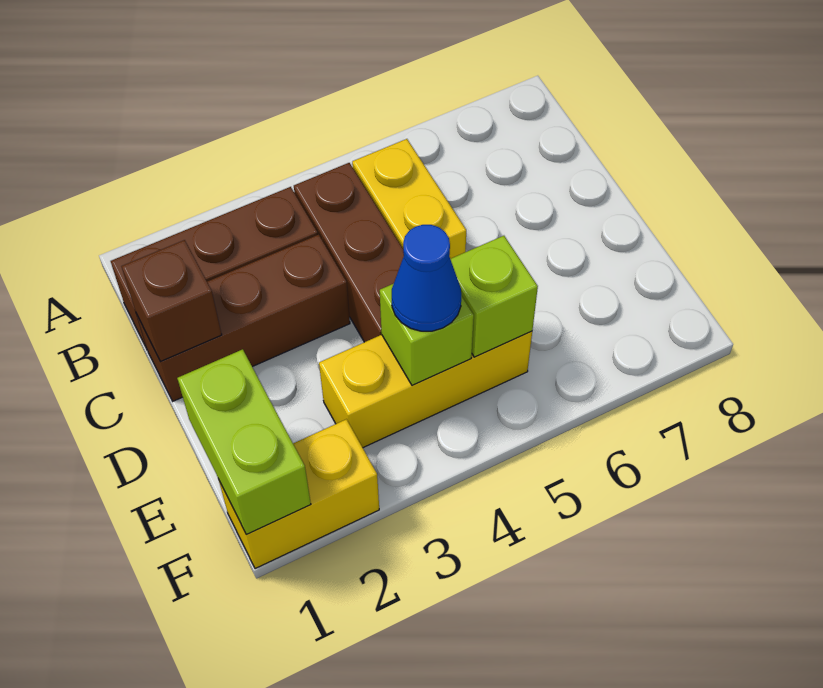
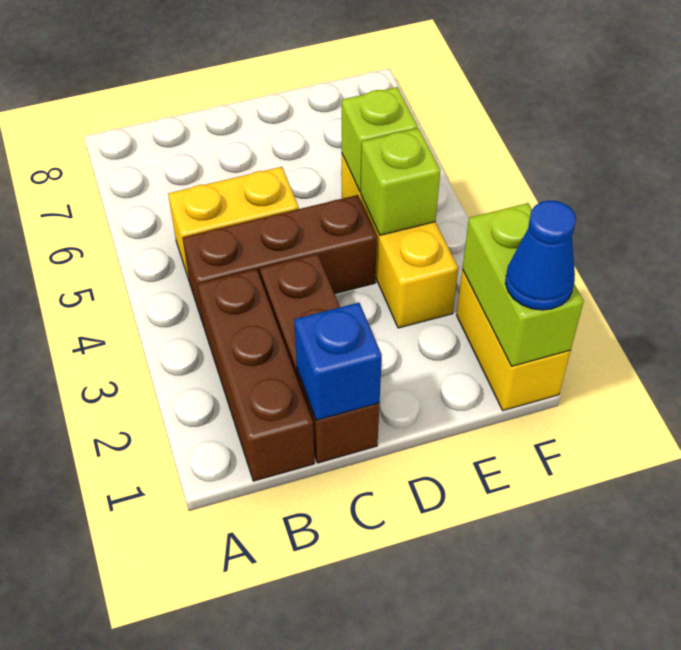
brown brick C1 level 2 -> blue brick C1 level 2
lime brick E1:F1 level 2 -> lime brick F1:F2 level 2
blue cone E4 level 3 -> blue cone F1 level 3

